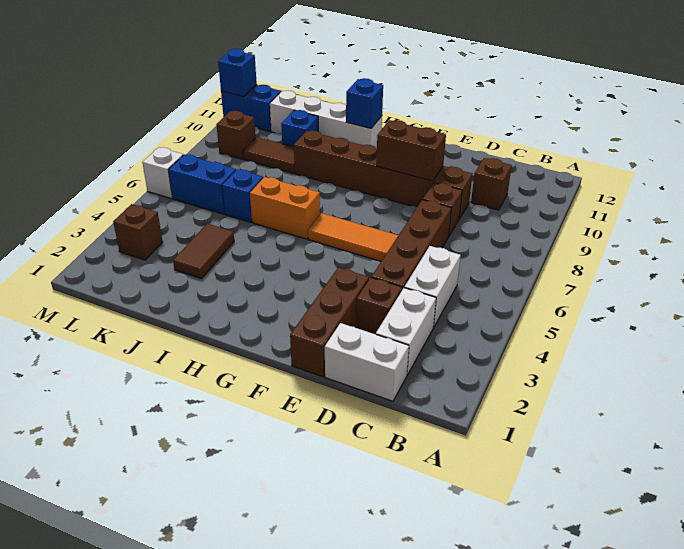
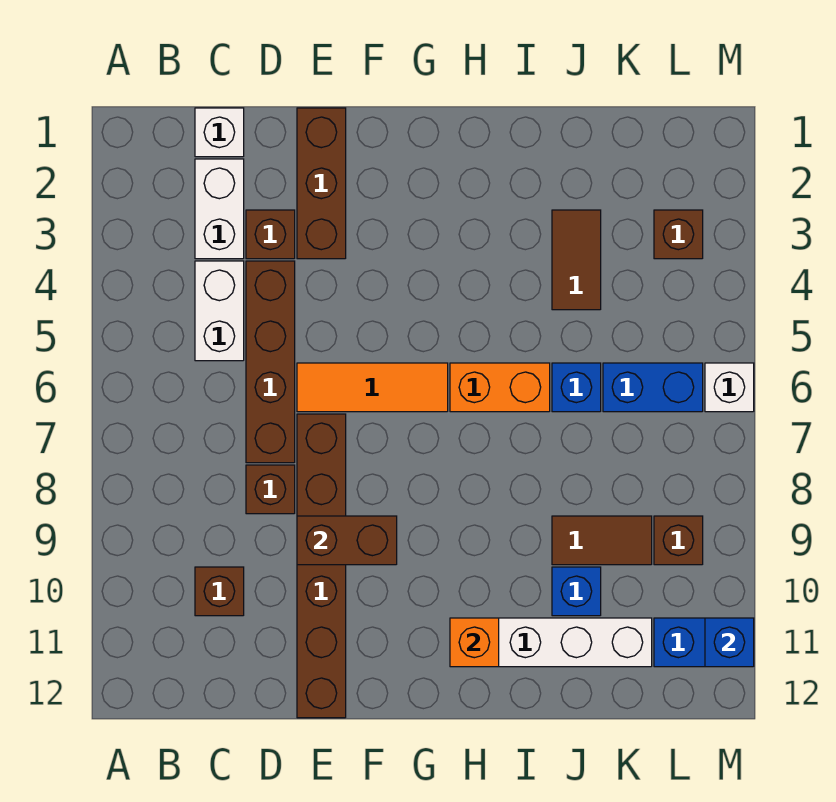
white brick C1:D1 level 1 -> white brick C1 level 1
brown brick D9:I9 level 1 -> brown brick E7:E12 level 1
blue brick H11 level 2 -> orange brick H11 level 2

